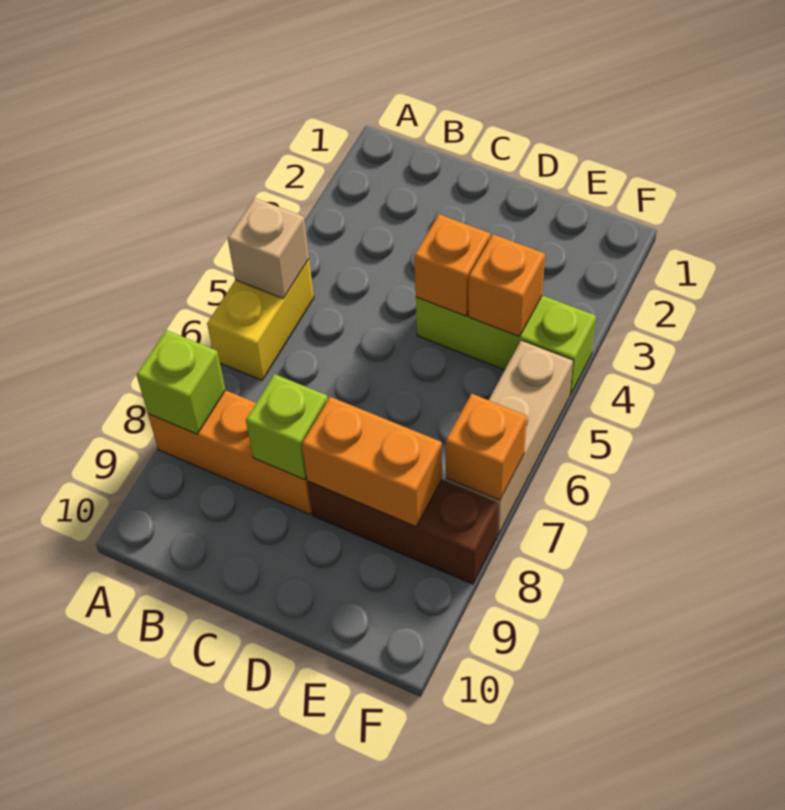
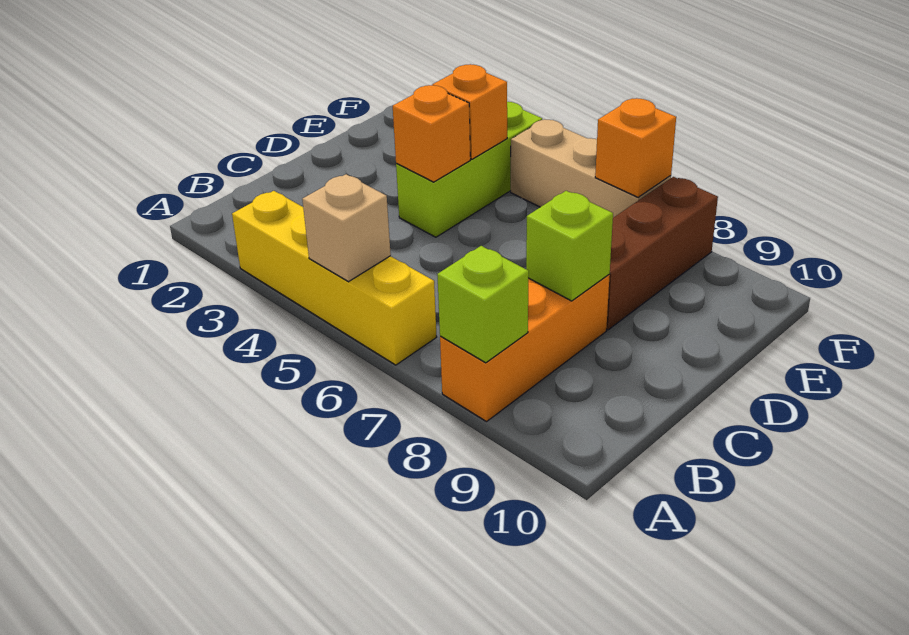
yellow brick A5:A6 level 1 -> yellow brick A3:A6 level 1
orange brick D8:E8 level 2 -> none

